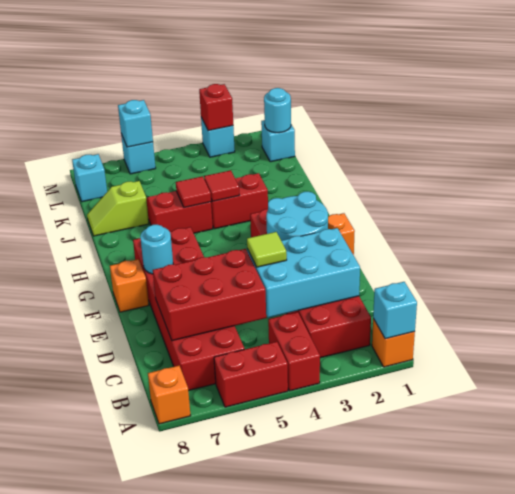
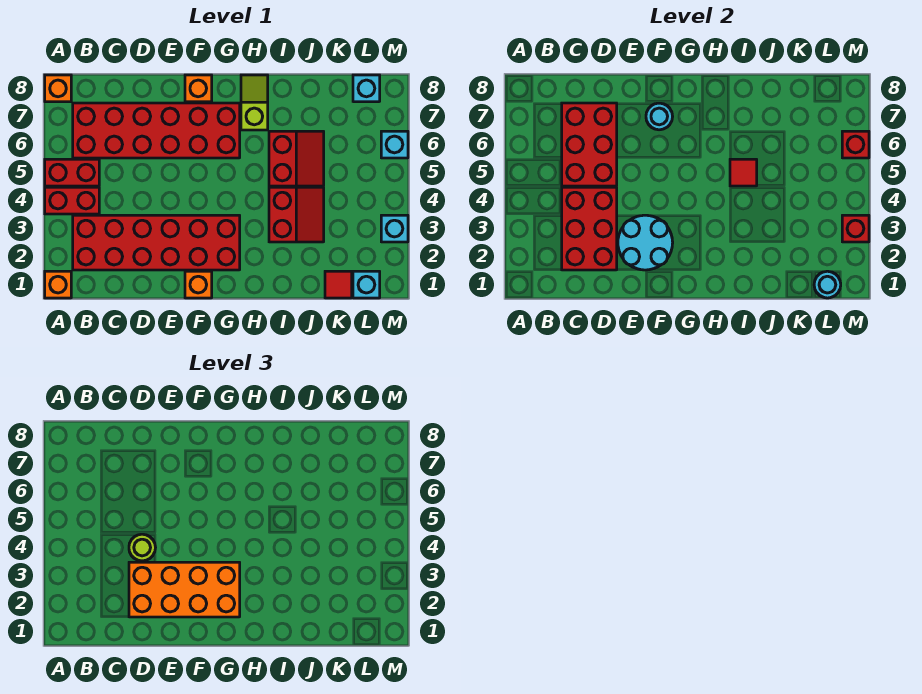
cyan brick A1 level 2 -> none
red brick A5:A6 level 1 -> red brick A5:B5 level 1
cyan brick C2:D4 level 2 -> red brick C2:D4 level 2
none -> orange brick D2:G3 level 3
lime tile D4 level 3 -> lime round brick D4 level 3
red tile I4 level 2 -> red tile K1 level 1
lime slope J7:J8 level 1 top 7 -> lime slope H7:H8 level 1 top 7
cyan brick M6 level 2 -> red brick M6 level 2

